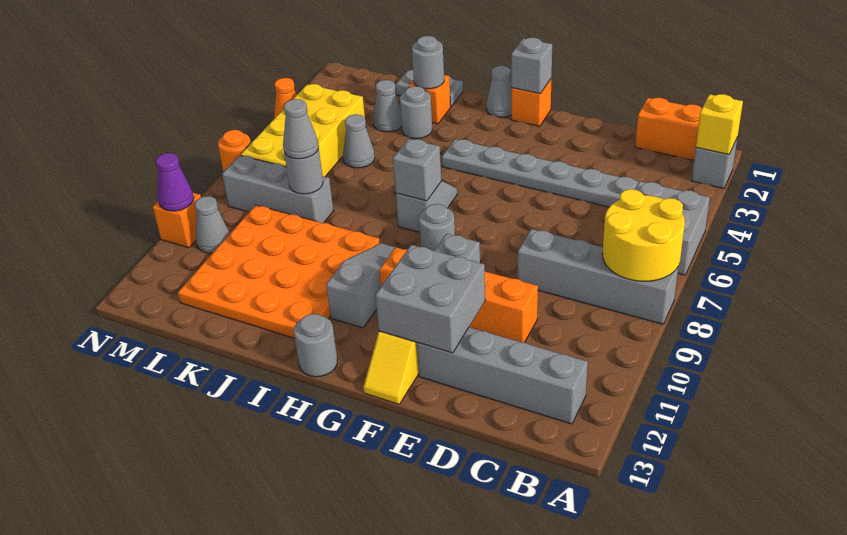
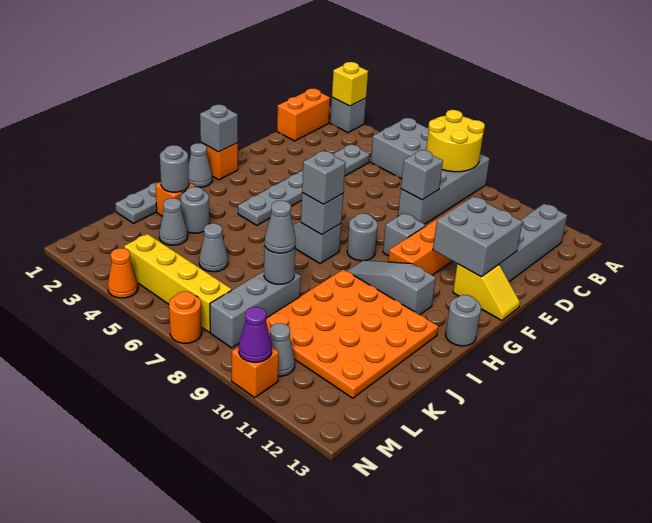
none -> grey brick D8 level 2
none -> grey brick H7 level 3
yellow brick L4:M7 level 1 -> yellow brick M4:M7 level 1

